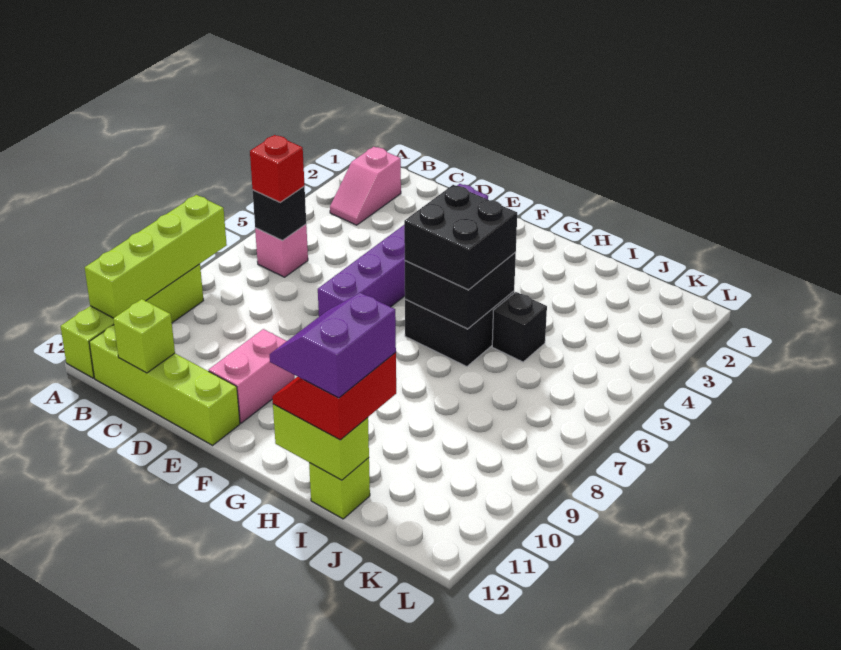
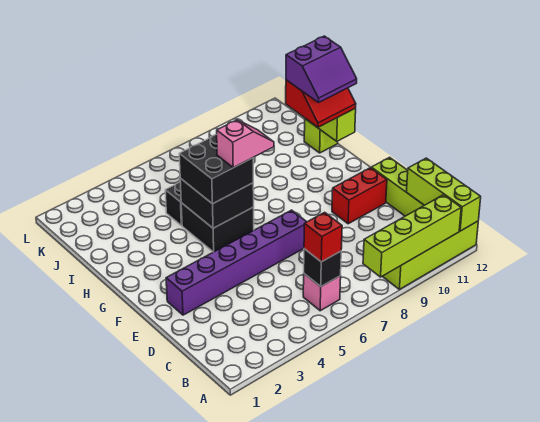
pink slope B2:B3 level 1 top 2 -> pink slope G6:G7 level 4 top 6
lime brick C12 level 2 -> lime brick A12:C12 level 2
pink brick E10:E11 level 1 -> red brick E10:E11 level 1

